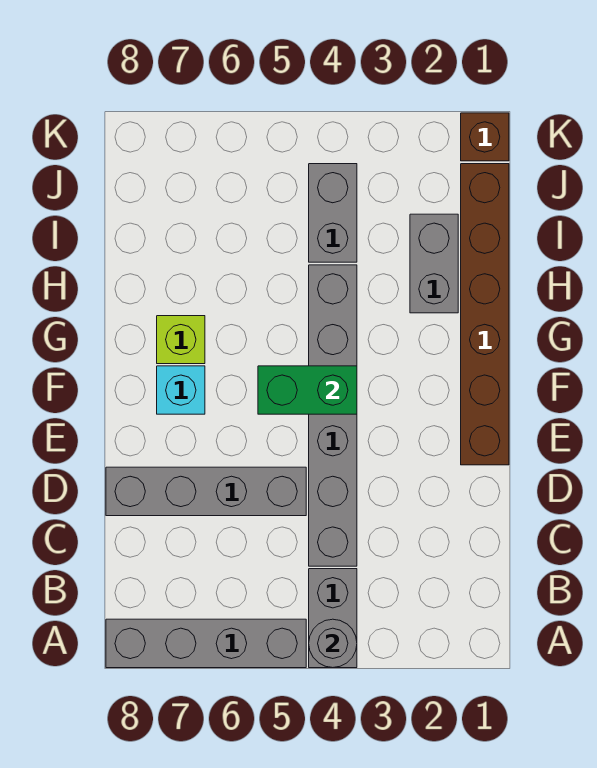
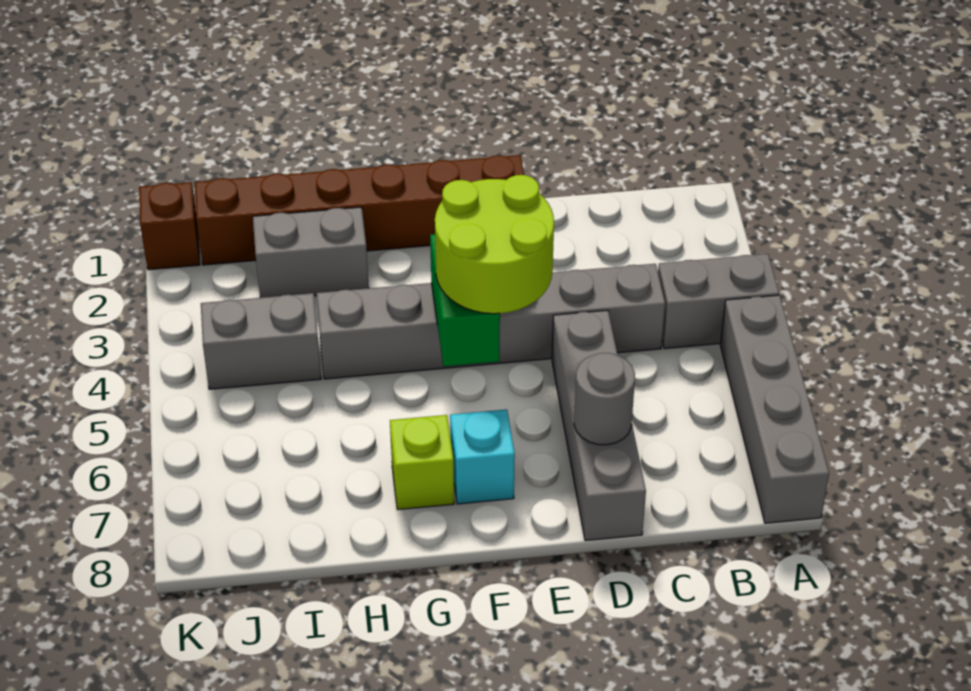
grey round brick A4 level 2 -> grey round brick D7 level 2
none -> lime round brick E4:F5 level 3

